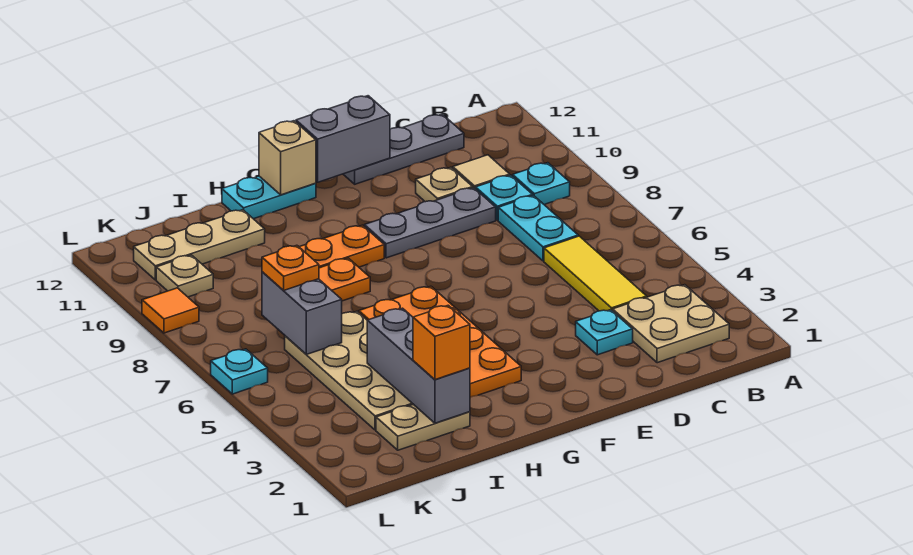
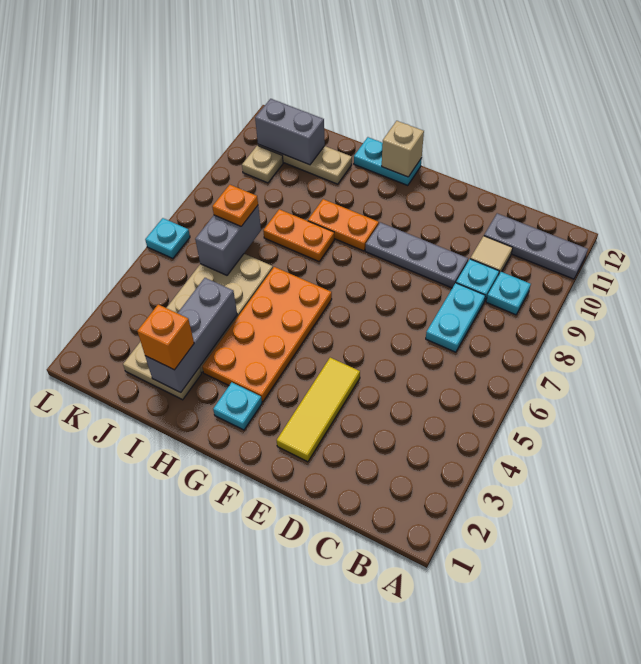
tan plate B2:C3 level 1 -> none
yellow tile C4:C6 level 1 -> yellow tile E2:E4 level 1
grey plate C12:E12 level 1 -> grey plate A11:C11 level 1
cyan plate D3 level 1 -> cyan plate G2 level 1
tan plate D10 level 1 -> none
grey brick E12:F12 level 2 -> grey brick J11:K11 level 2
orange tile L9 level 1 -> none

